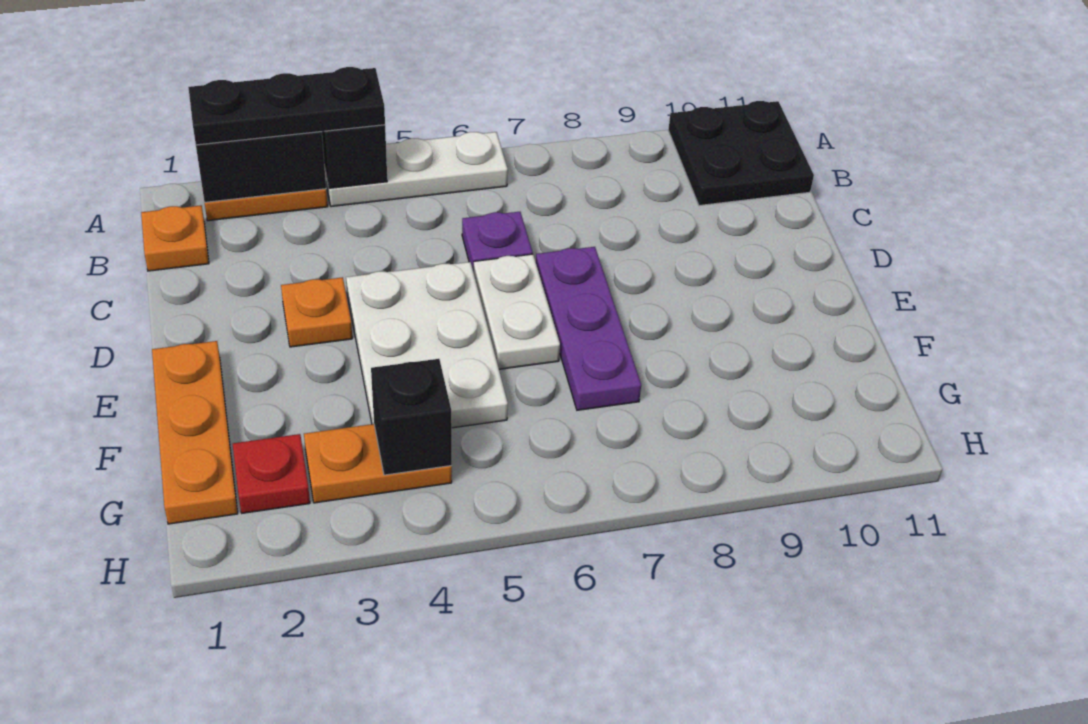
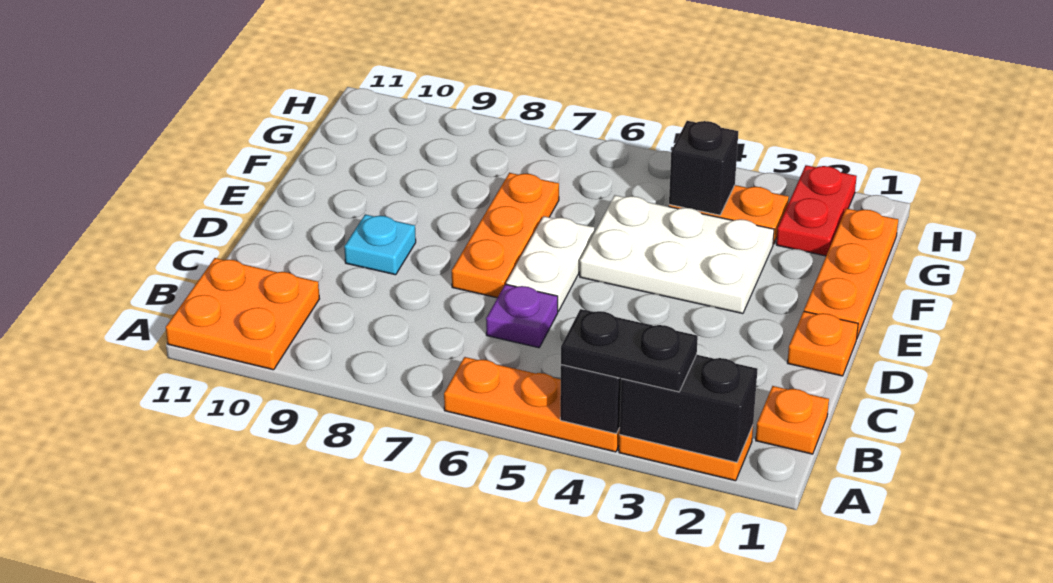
black plate A2:A4 level 3 -> black plate A3:A4 level 3
white plate A4:A6 level 1 -> orange plate A4:A6 level 1
black plate A10:B11 level 1 -> orange plate A10:B11 level 1
orange plate D3 level 1 -> orange plate D1 level 1
white plate D4:F5 level 1 -> white plate E3:F5 level 1
purple plate D7:F7 level 1 -> orange plate D7:F7 level 1
none -> cyan plate D9 level 1
red plate G2 level 1 -> red plate G2:H2 level 1

